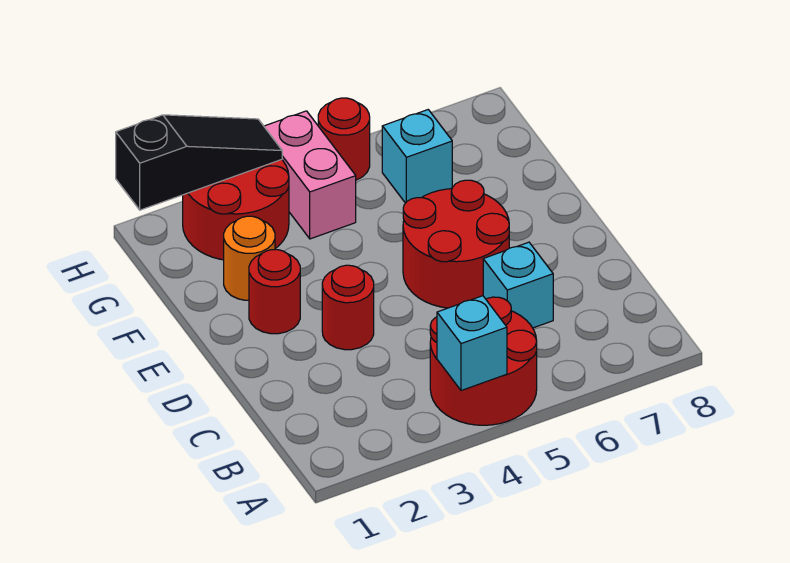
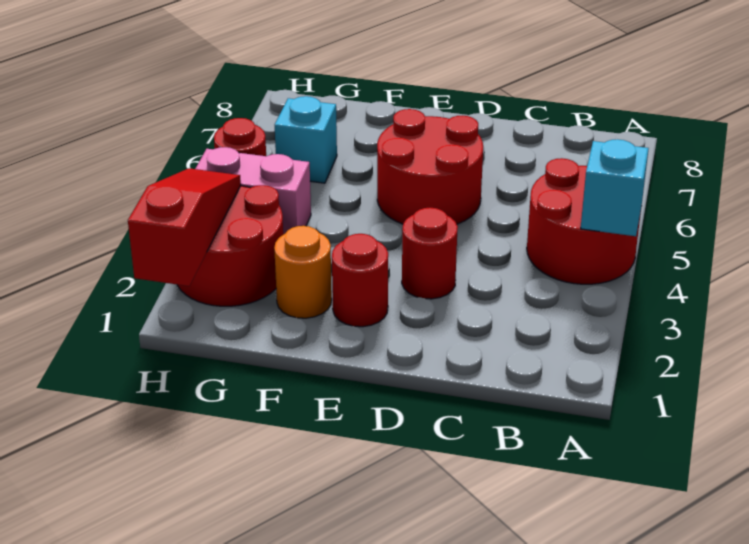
cyan brick C6 level 1 -> none
black slope H1:H3 level 2 top 1 -> red slope H1:H3 level 2 top 1

